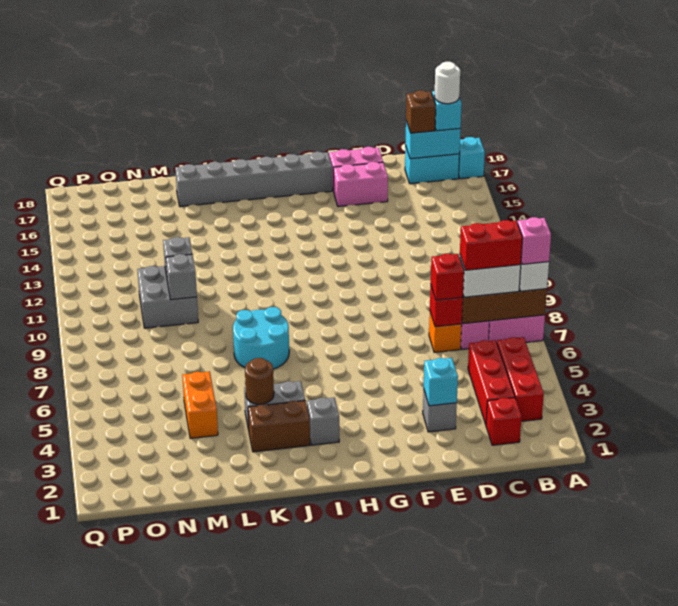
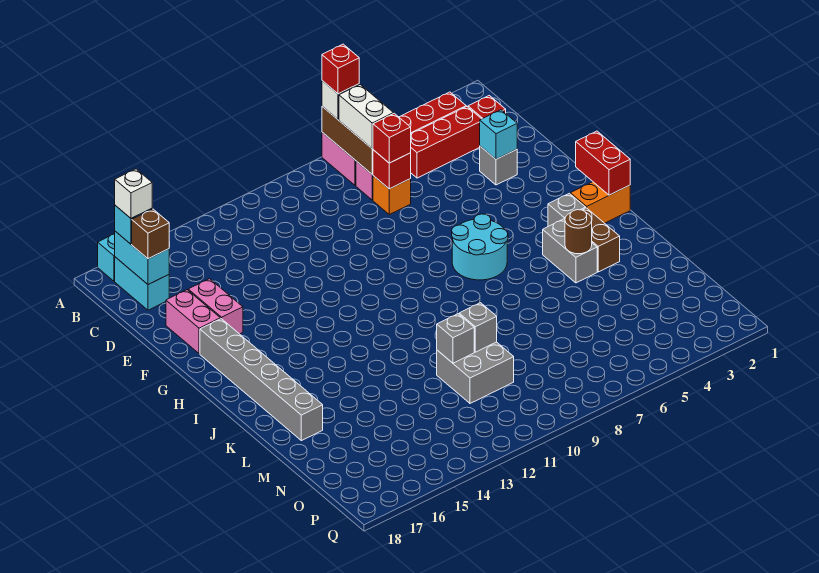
pink brick A7 level 4 -> red brick A7 level 4
red brick B7:C7 level 4 -> red brick H1:I1 level 2
white round brick B17 level 4 -> white brick B17 level 4
cyan round brick J7:K8 level 1 -> cyan round brick H6:I7 level 1
orange brick M4:M5 level 1 -> orange brick I1:I2 level 1

